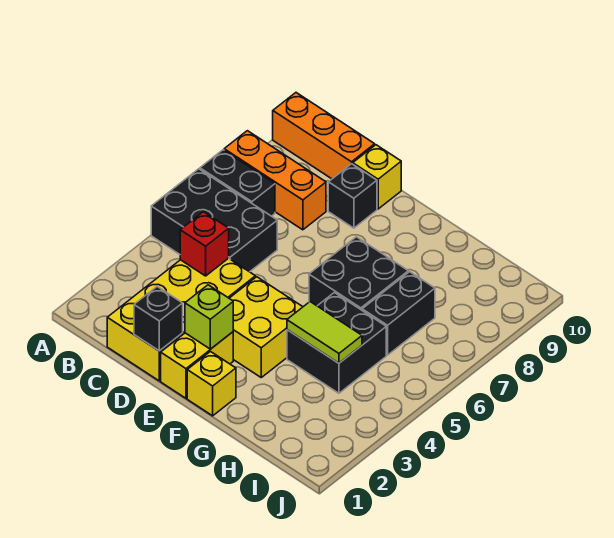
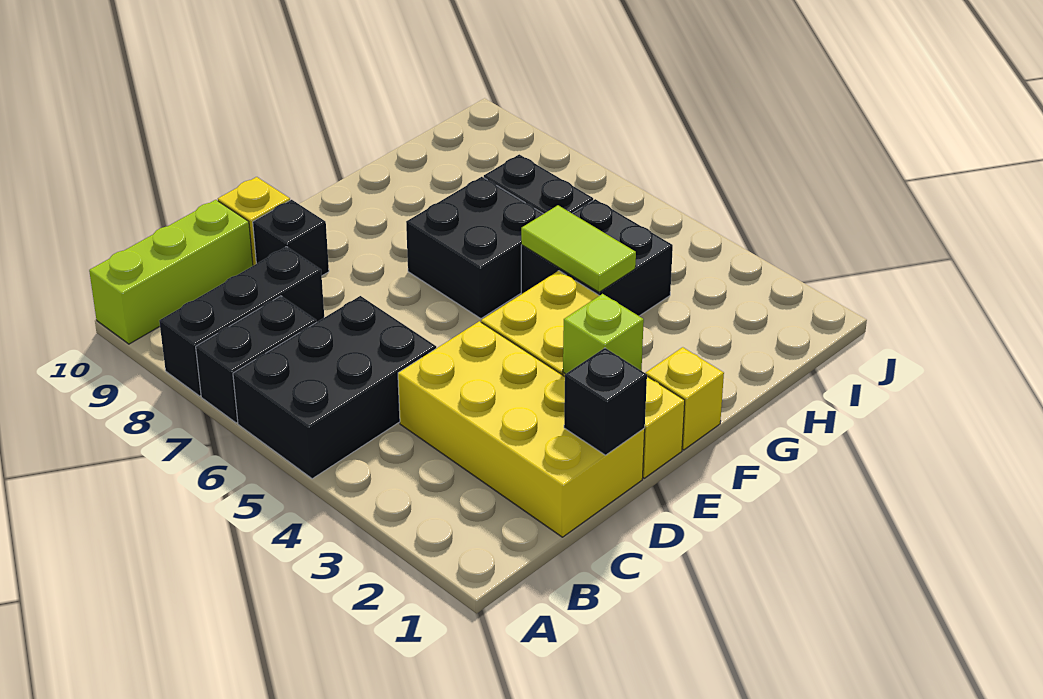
orange brick A8:C8 level 1 -> black brick A8:C8 level 1
orange brick A10:C10 level 1 -> lime brick A10:C10 level 1
red brick C4 level 2 -> none
lime tile G4:H4 level 2 -> lime tile G4:G5 level 2

